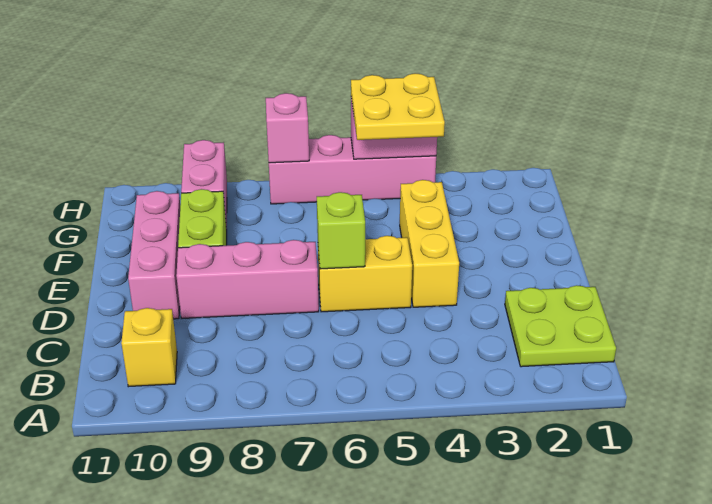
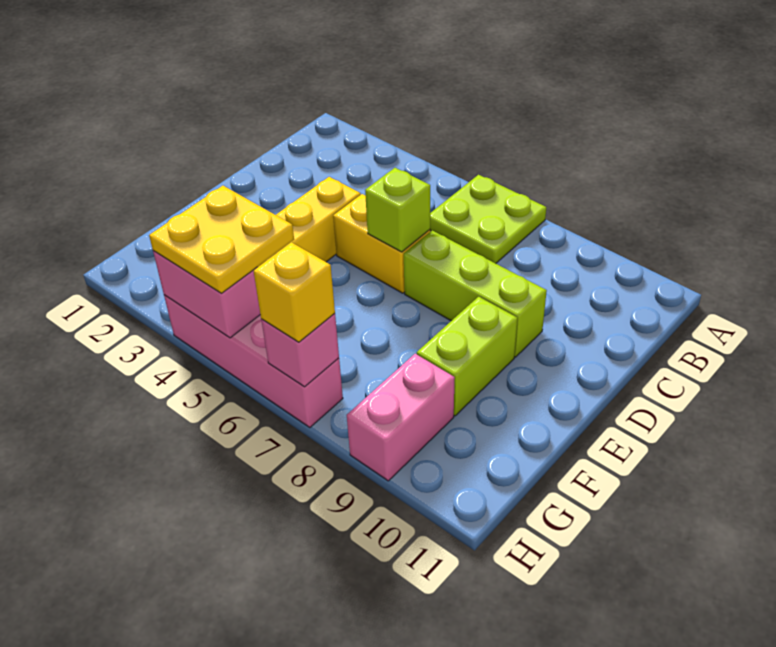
lime plate B1:C2 level 1 -> lime plate A6:B7 level 1
yellow brick B10 level 1 -> yellow brick H7 level 3
pink brick D7:D9 level 1 -> lime brick D7:D9 level 1
pink brick D10:F10 level 1 -> none

